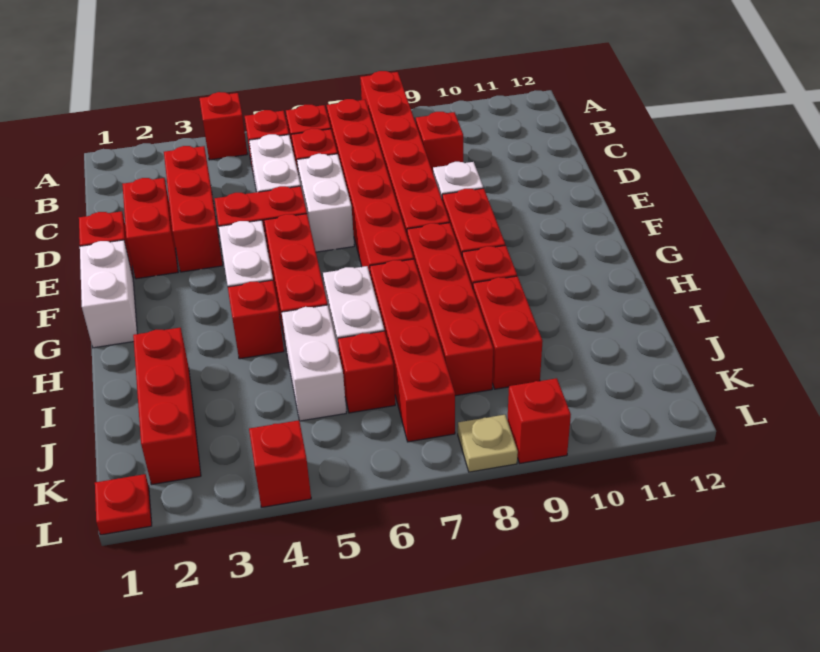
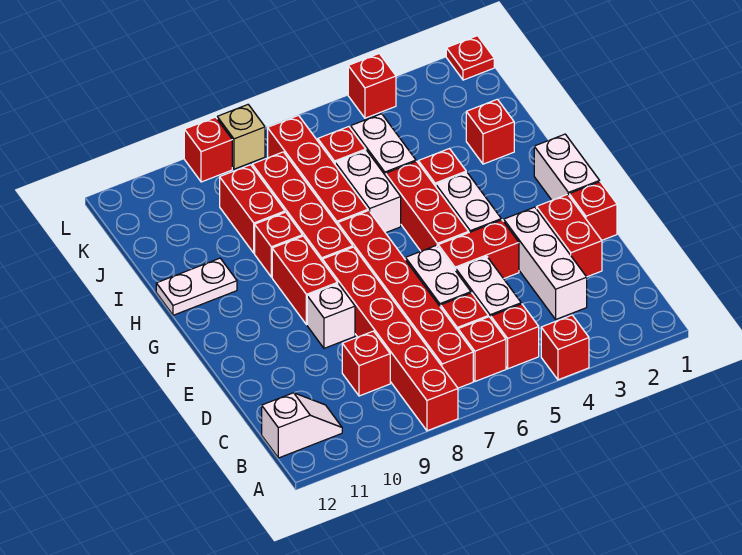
none -> white slope B11:B12 level 1 top 12
red brick C3:E3 level 1 -> white brick C3:E3 level 1
none -> white plate H11:H12 level 1
red brick I2:K2 level 1 -> red brick I2 level 1
tan plate L8 level 1 -> tan brick L8 level 1

